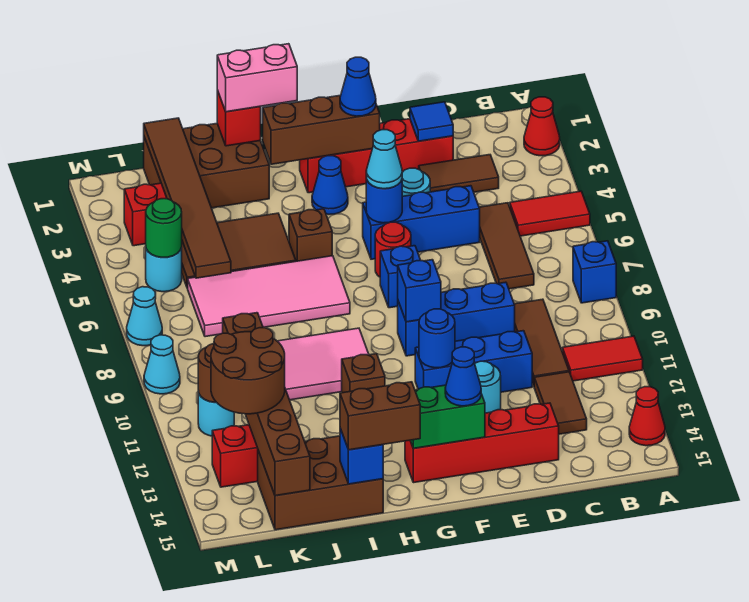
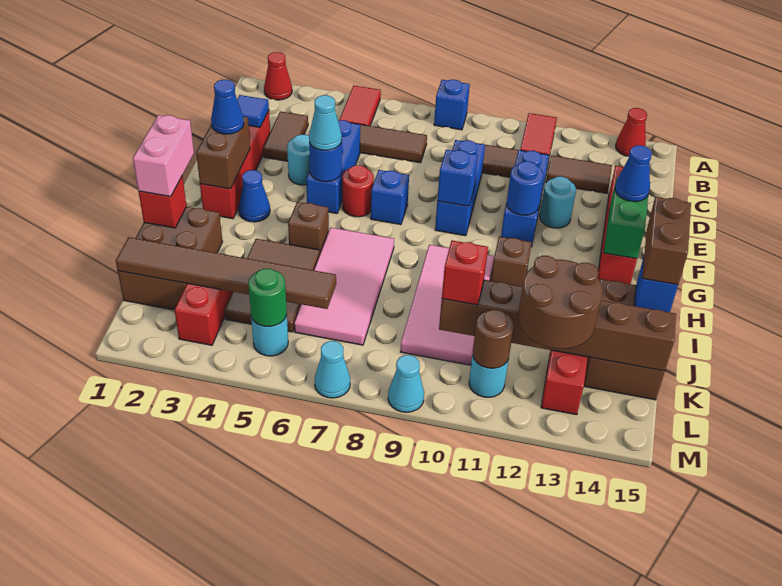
brown brick F2:H2 level 2 -> brown brick F2:G2 level 2
none -> red brick K10 level 3

